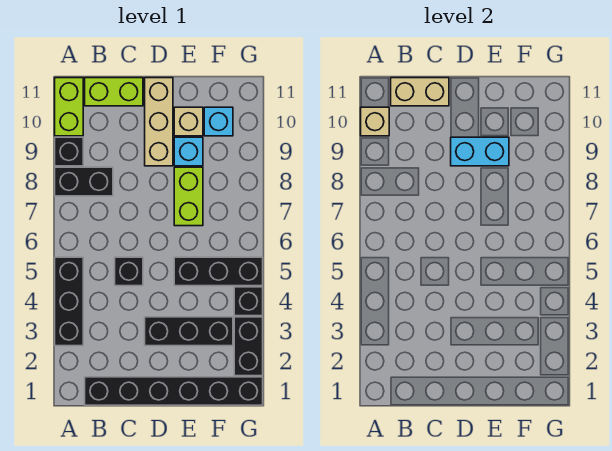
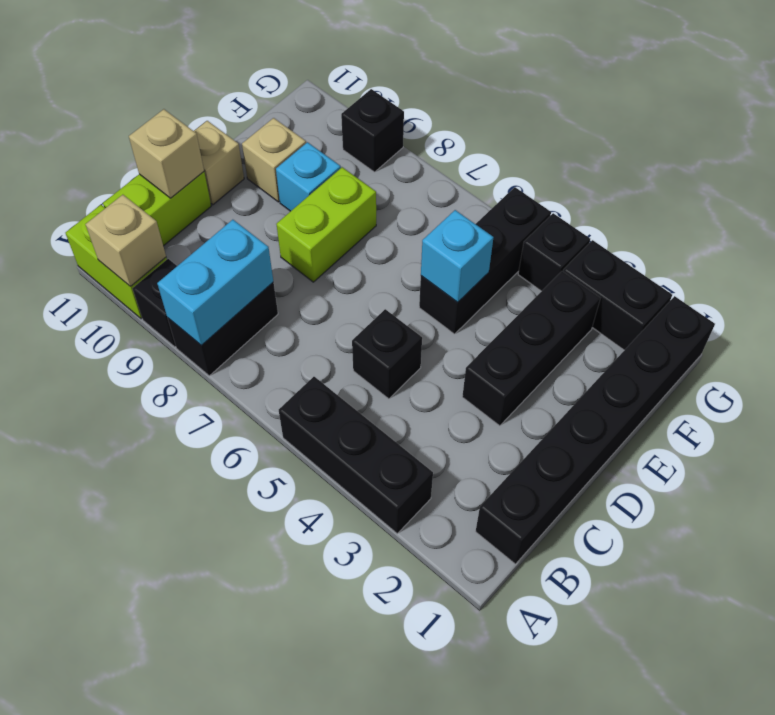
tan brick B11:C11 level 2 -> tan brick C11 level 2
tan brick D9:D11 level 1 -> tan brick D11 level 1
cyan brick D9:E9 level 2 -> cyan brick A8:B8 level 2
lime brick E7:E8 level 1 -> lime brick D8:E8 level 1
cyan brick F10 level 1 -> cyan brick E5 level 2
none -> black brick G9 level 1

